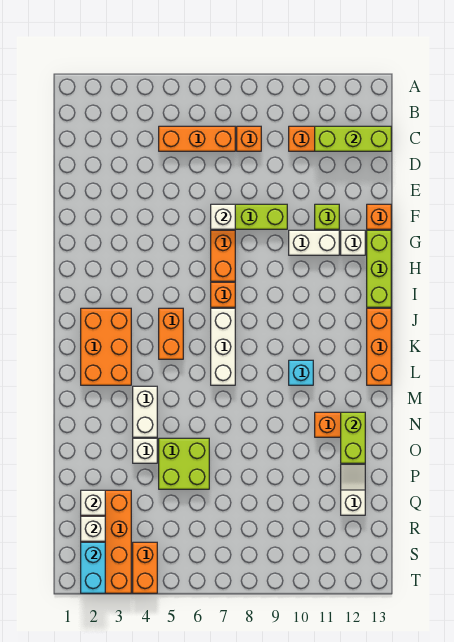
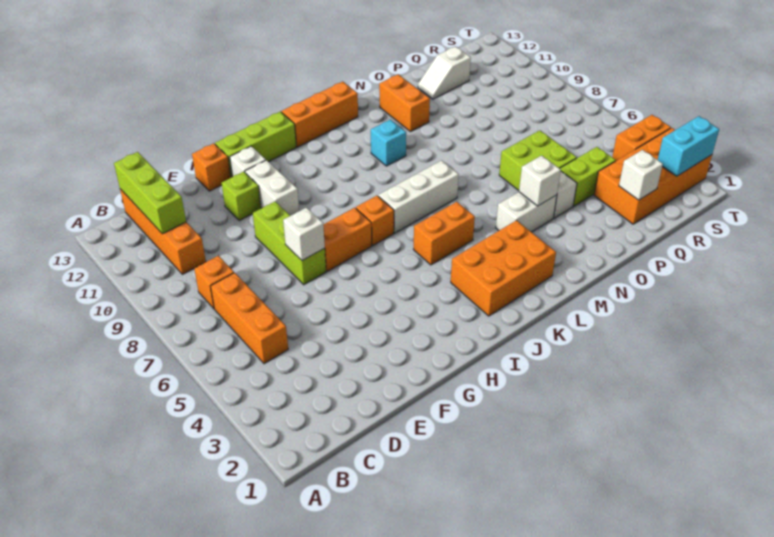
lime brick N12:O12 level 2 -> lime brick P4:Q4 level 1
white brick R2 level 2 -> white brick N4 level 2

